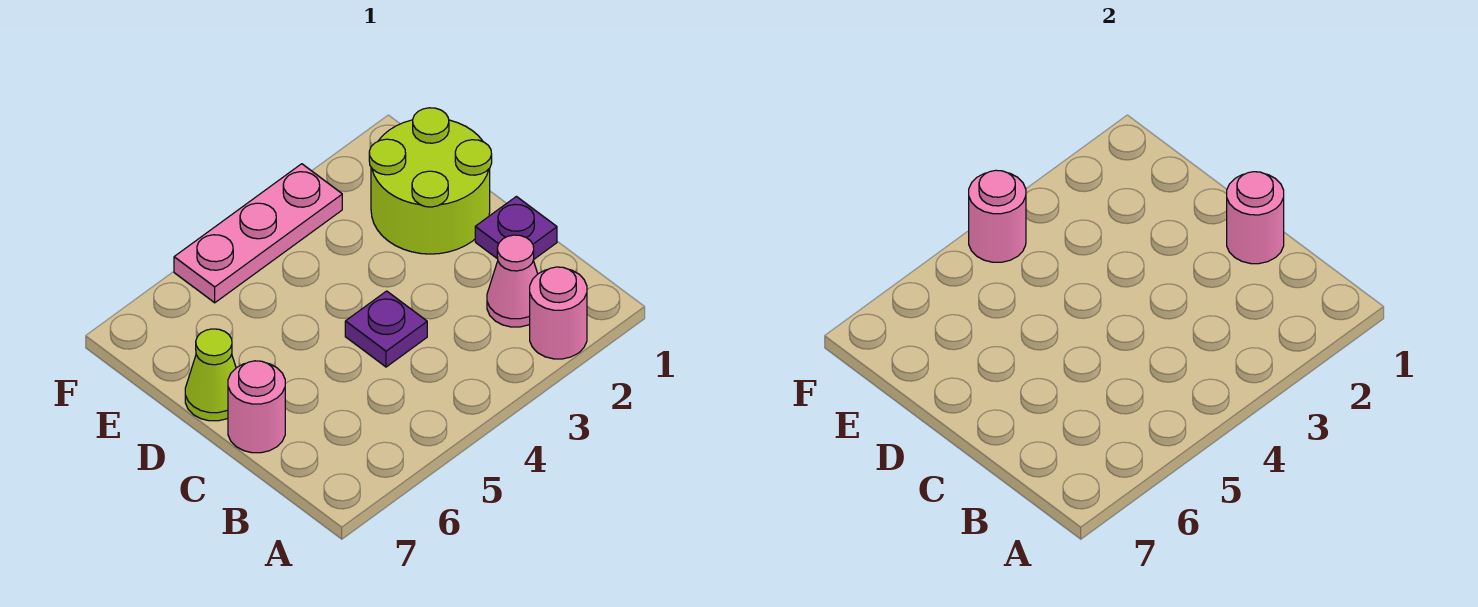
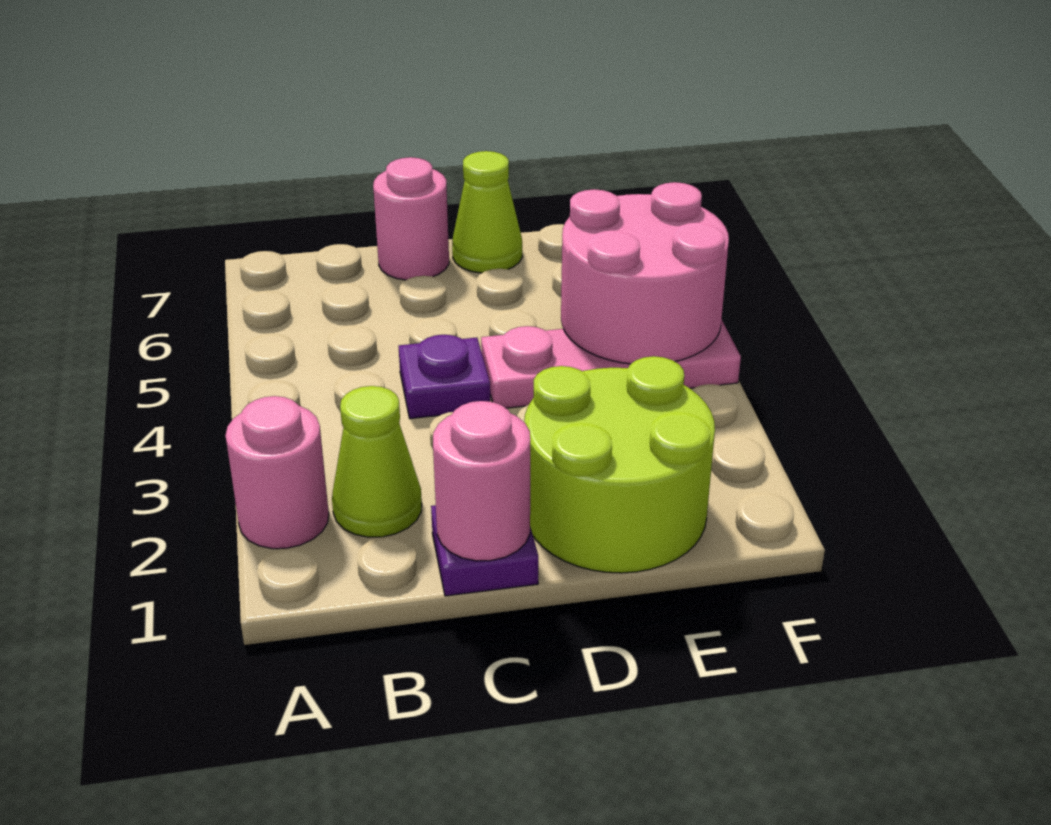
pink cone B2 level 1 -> lime cone B2 level 1
pink plate F3:F5 level 1 -> pink plate D4:F4 level 1
pink round brick F4 level 2 -> pink round brick E4:F5 level 2

